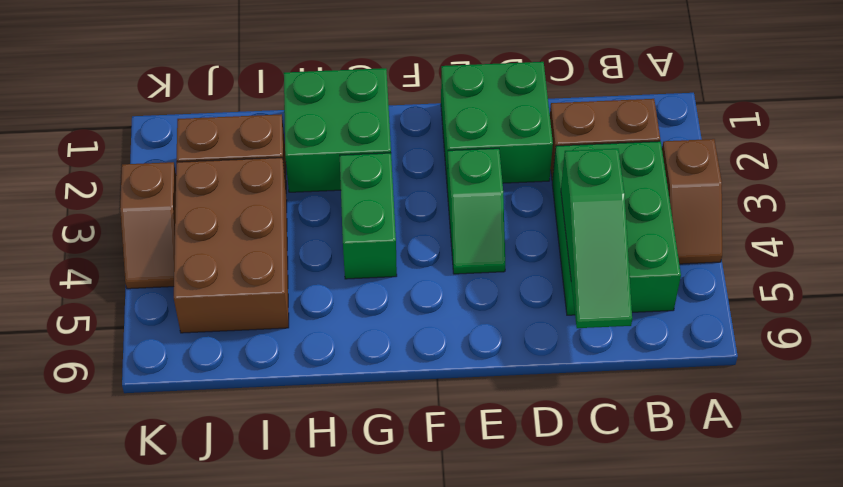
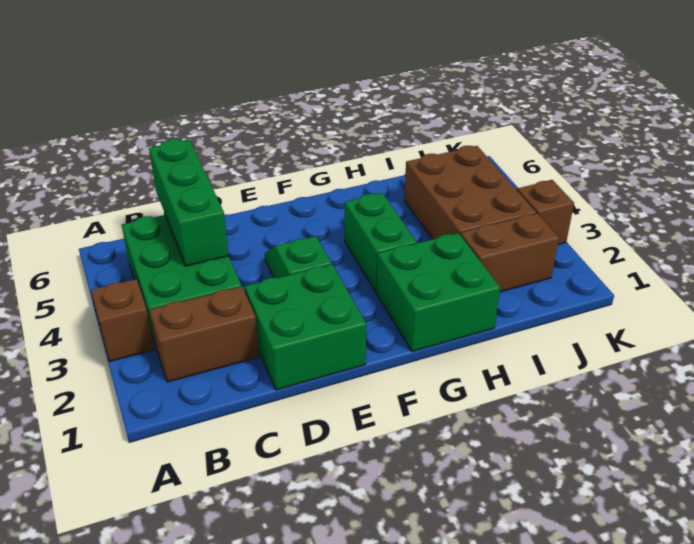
green slope C4:C6 level 2 top 4 -> green brick C4:C6 level 2

